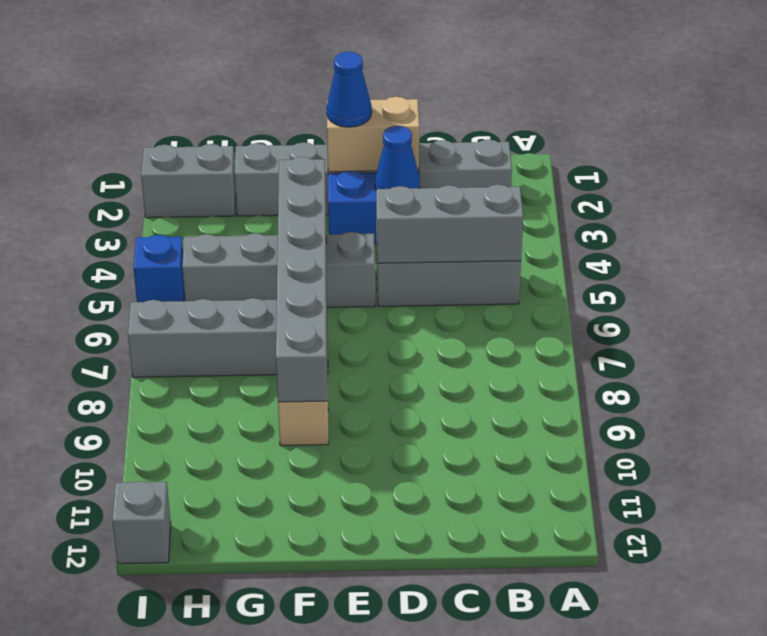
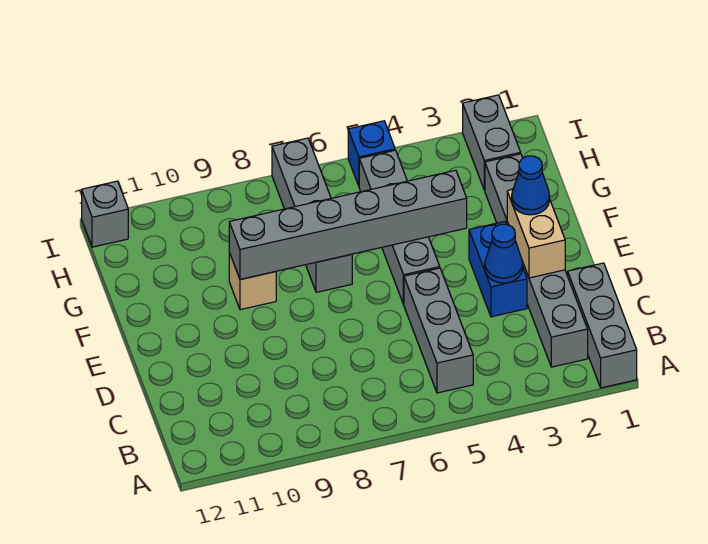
grey brick B5:D5 level 2 -> grey brick A1:C1 level 1

